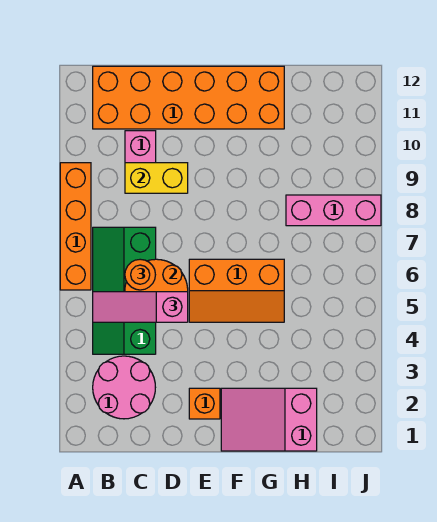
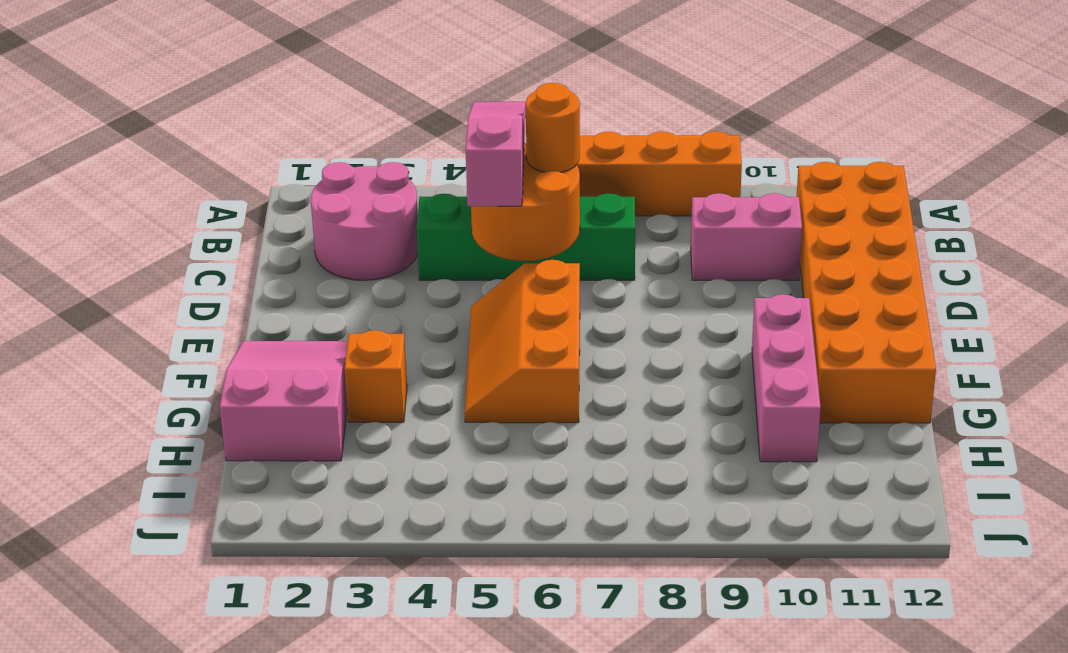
yellow brick C9:D9 level 2 -> none
orange brick E2 level 1 -> orange brick G3 level 1
pink brick H8:J8 level 1 -> pink brick F10:H10 level 1

